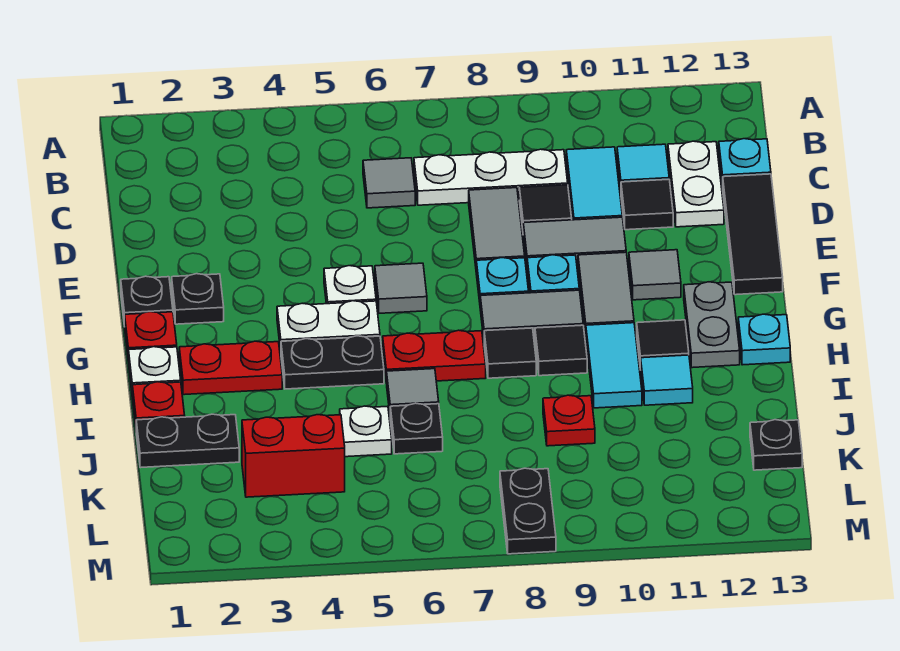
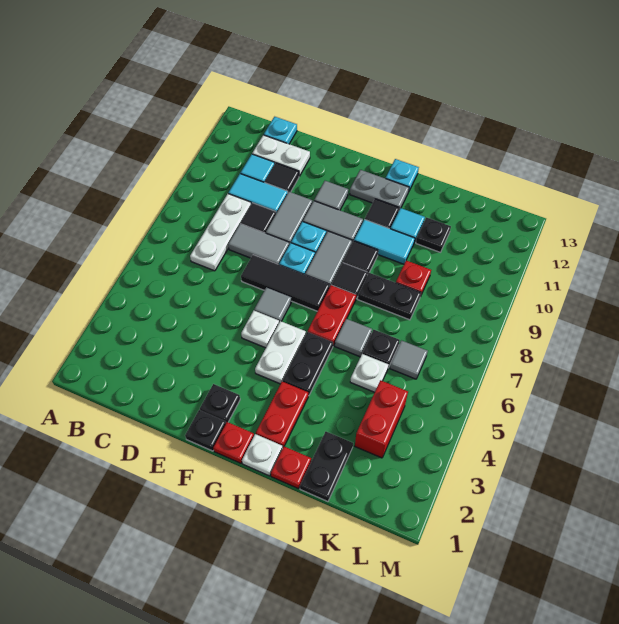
grey tile C6 level 1 -> grey tile K6 level 1
black tile D13:F13 level 1 -> black tile E7:G7 level 1
black plate K13 level 1 -> black plate J11 level 1
black plate L8:M8 level 1 -> black plate I8:J8 level 1

